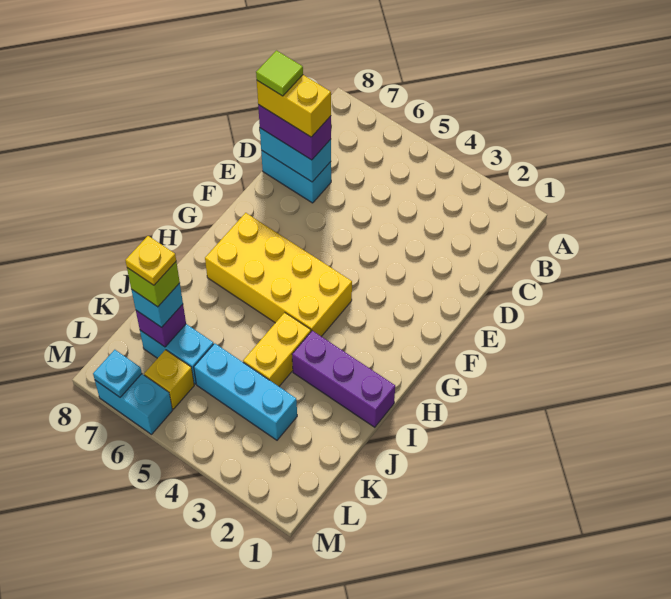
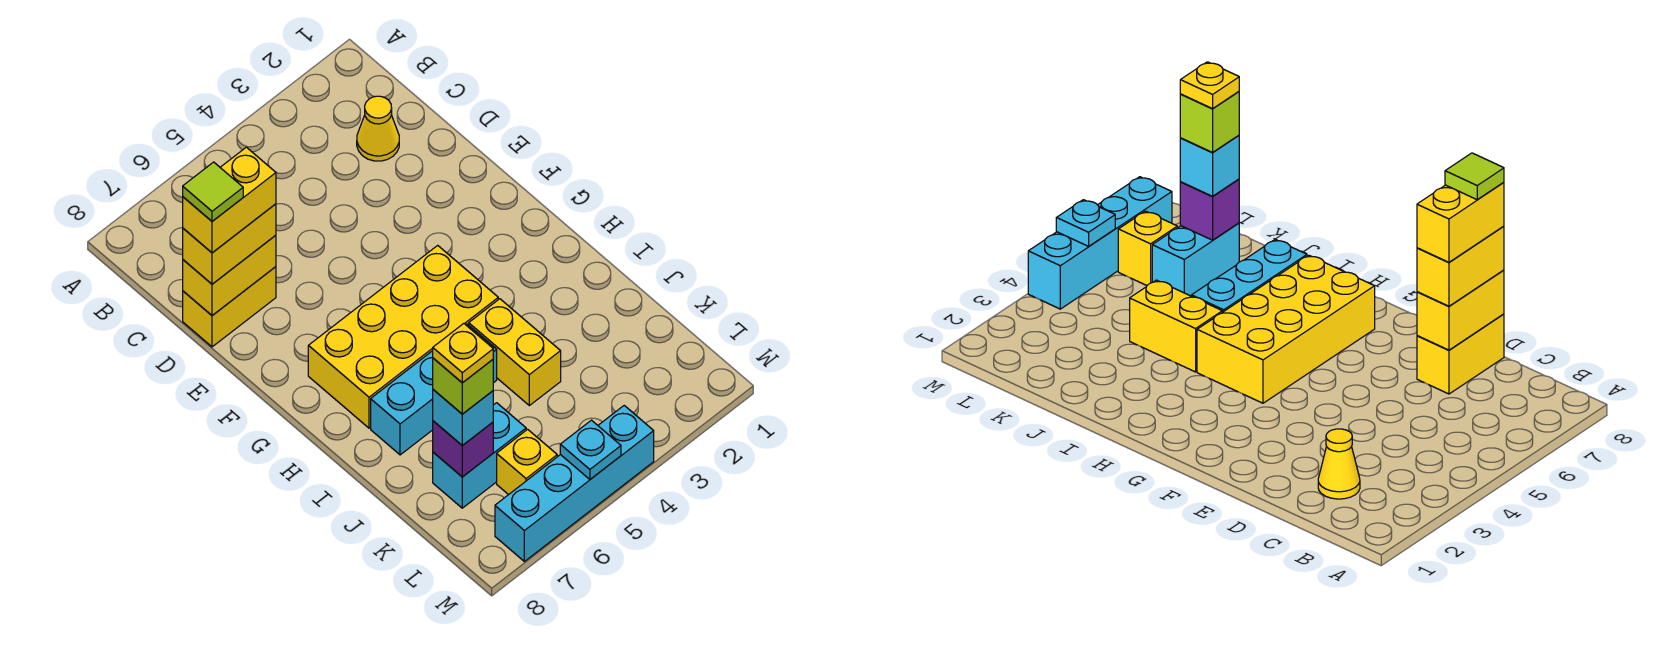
none -> yellow cone C2 level 1
cyan brick D7:D8 level 1 -> yellow brick D7:D8 level 1
cyan brick D7:D8 level 2 -> yellow brick D7:D8 level 2
purple brick D7:D8 level 3 -> yellow brick D7:D8 level 3
purple brick I1:I3 level 1 -> none
cyan brick K3:K5 level 1 -> cyan brick I5:I7 level 1
cyan brick M6:M7 level 1 -> cyan brick M4:M7 level 1
cyan plate M7 level 2 -> cyan plate M5 level 2

